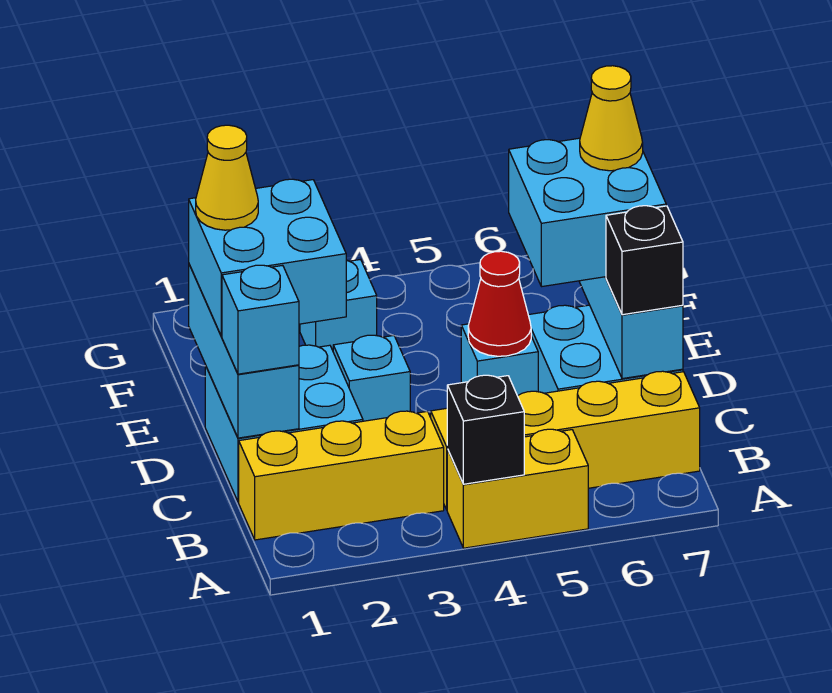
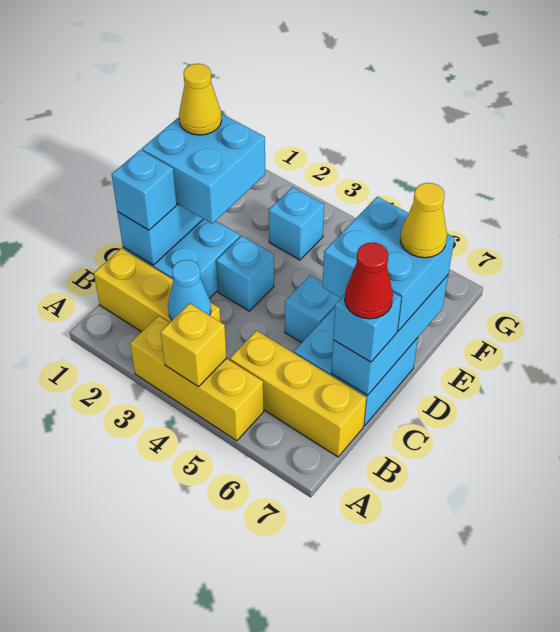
yellow brick A4:A5 level 1 -> yellow brick A3:A5 level 1
black brick A4 level 2 -> yellow brick A4 level 2
none -> cyan cone B3 level 2
yellow brick B4:B7 level 1 -> yellow brick B5:B7 level 1
black brick C7 level 3 -> cyan brick C7 level 3
red cone D5 level 2 -> red cone C7 level 4

